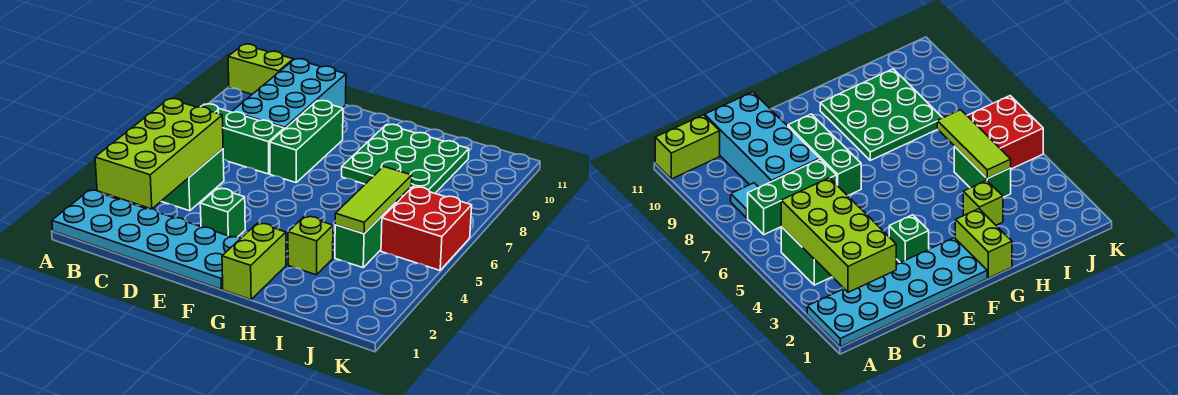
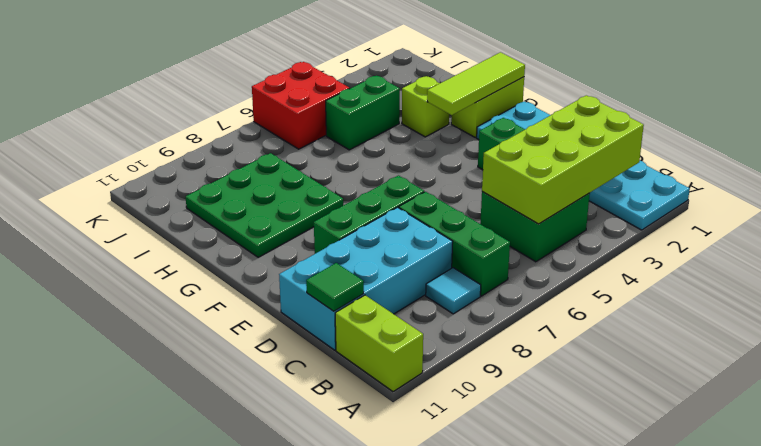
none -> green tile C11 level 2
lime tile I4:I6 level 2 -> lime tile G1:G3 level 2

